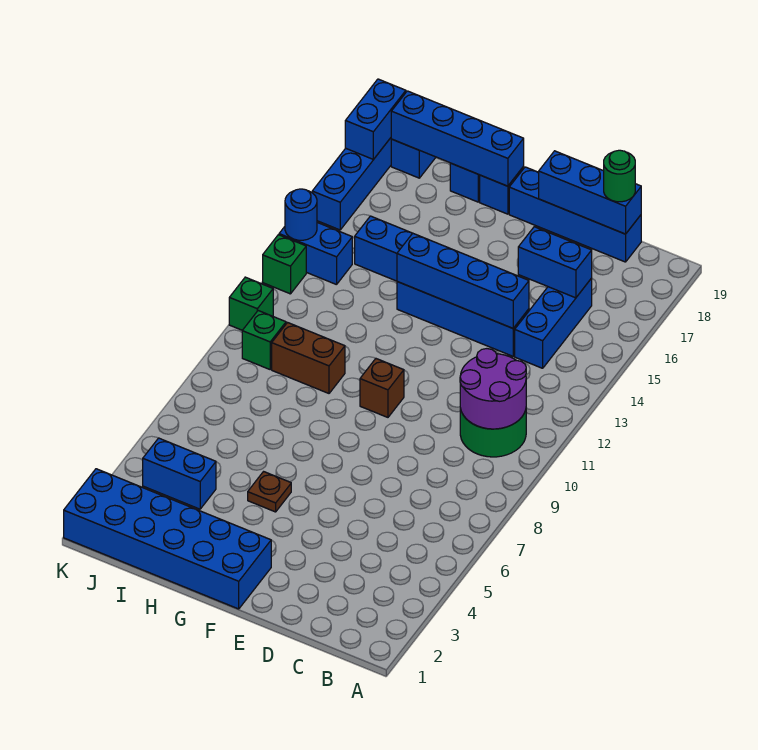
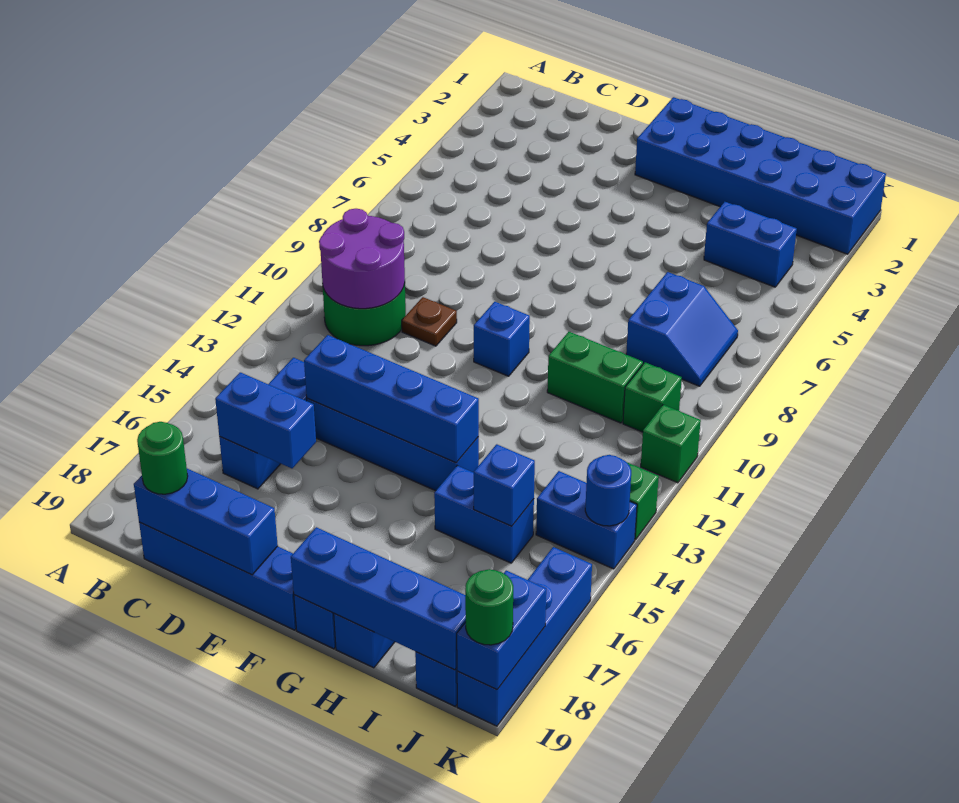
brown brick F10 level 1 -> blue brick F10 level 1
brown plate G5 level 1 -> brown plate D10 level 1
brown brick H10:I10 level 1 -> green brick H10:I10 level 1
none -> blue slope I7:J8 level 1 top I
none -> blue brick I15 level 2
none -> green round brick K19 level 3

